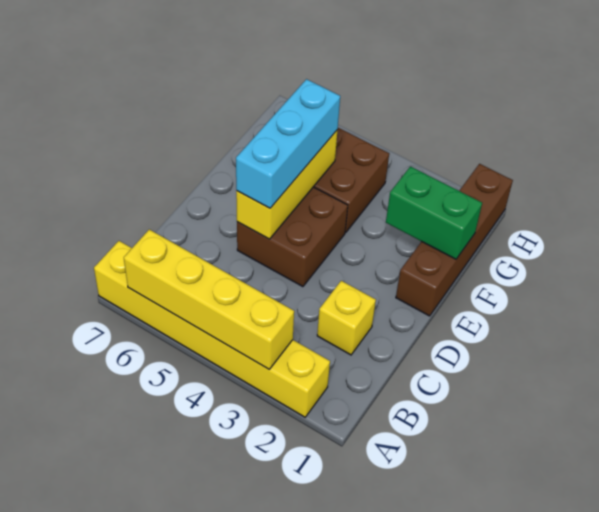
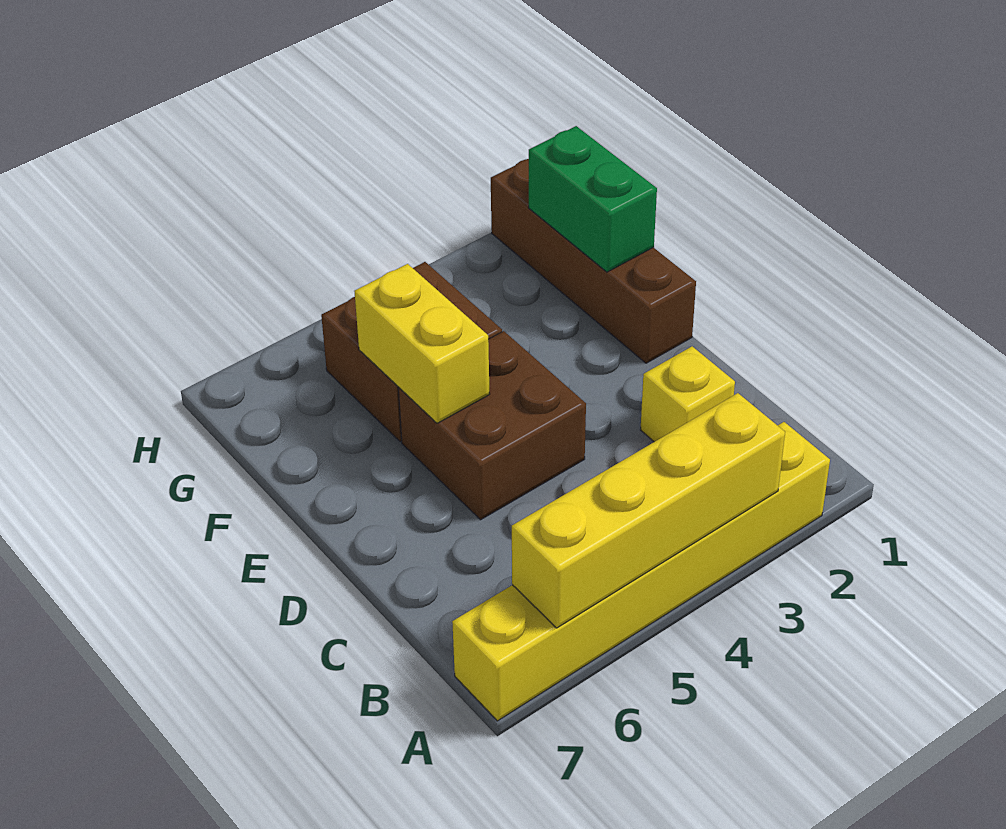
yellow brick D5:F5 level 2 -> yellow brick E5:F5 level 2
cyan brick D5:F5 level 3 -> none
green brick F1:F2 level 2 -> green brick F1:G1 level 2

